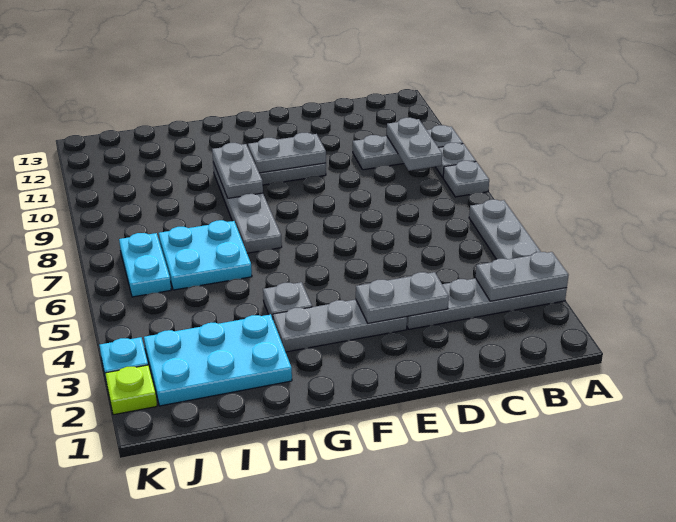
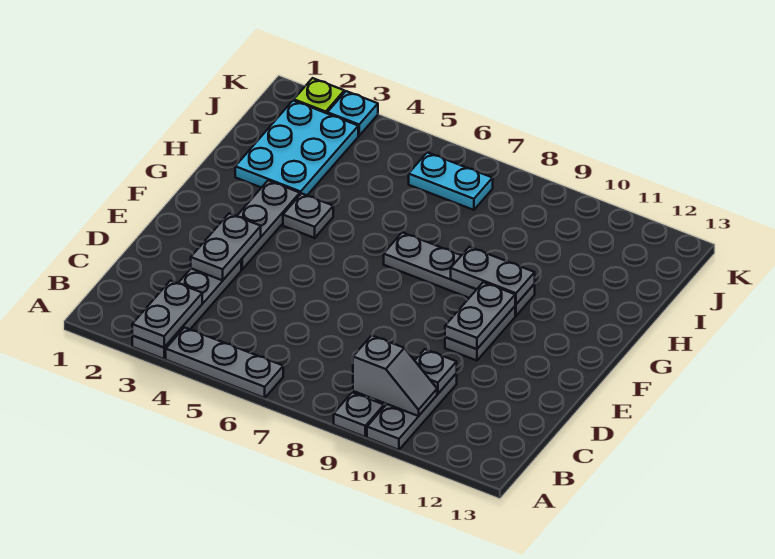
grey plate A8 level 1 -> grey plate C10 level 2
grey plate B9:B10 level 2 -> grey slope B9:B10 level 2 top 9
cyan plate H6:I7 level 1 -> none

